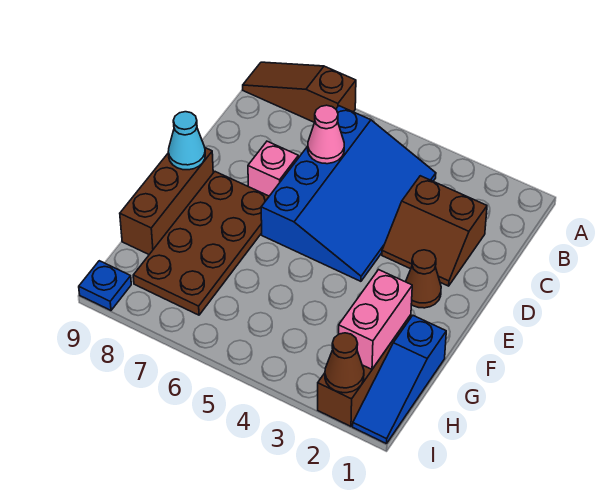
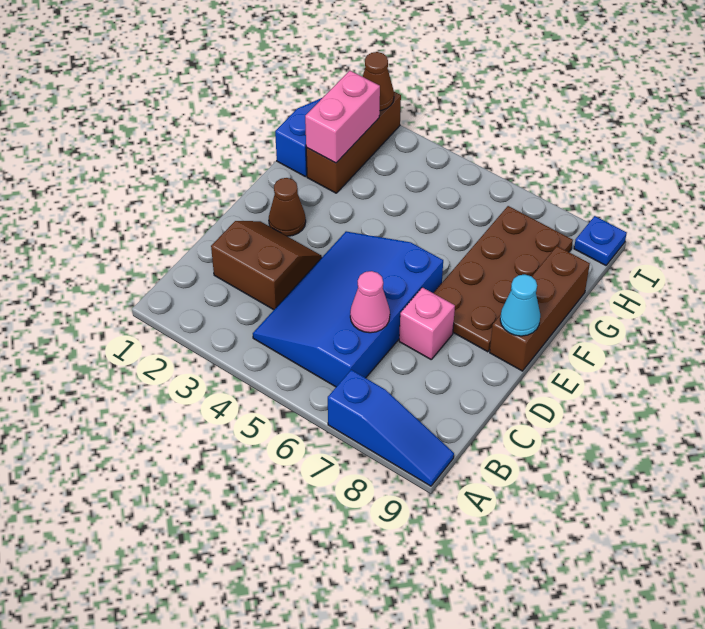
brown slope A7:A9 level 1 top 7 -> blue slope A7:A9 level 1 top 7

